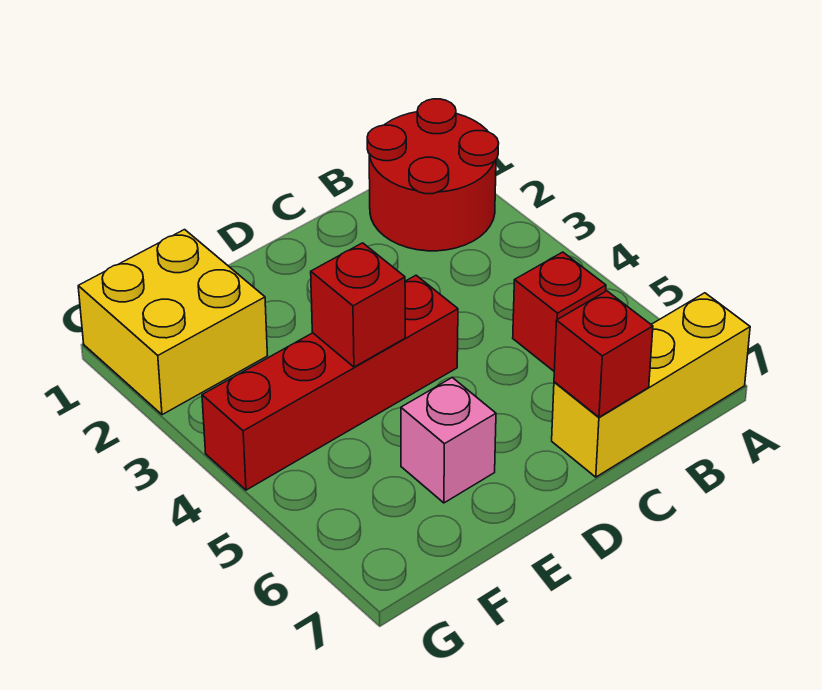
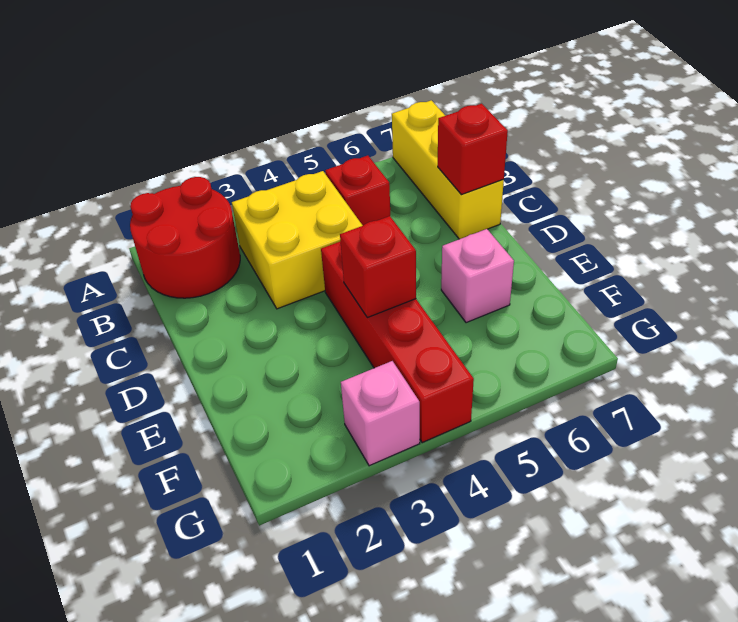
yellow brick F1:G2 level 1 -> yellow brick B3:C4 level 1
none -> pink brick G3 level 1

